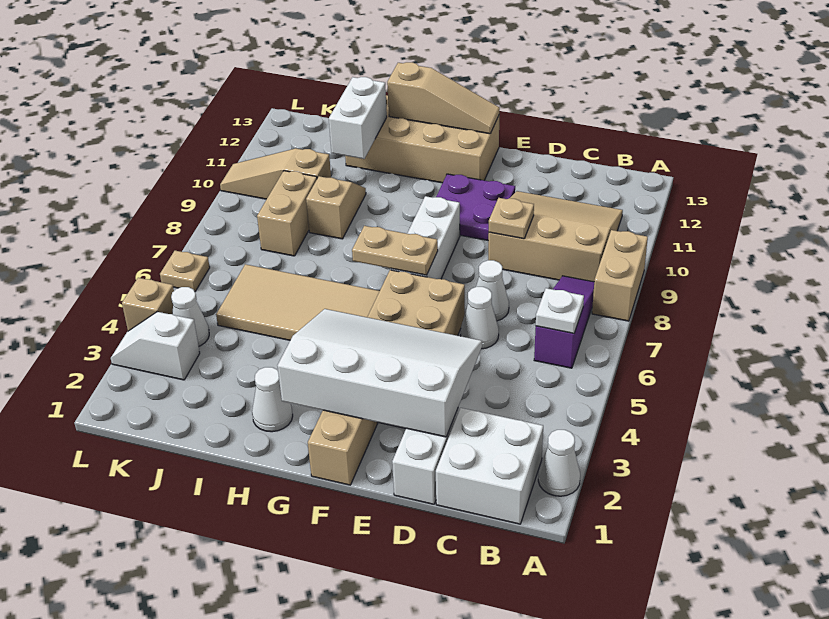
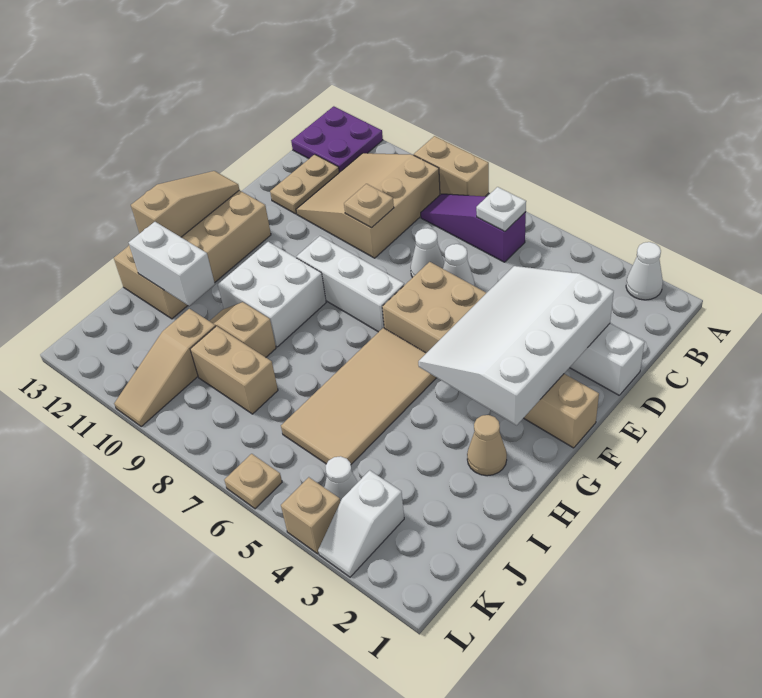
white brick B1:C2 level 1 -> white brick G9:H10 level 1
purple plate E10:F11 level 1 -> purple plate A12:B13 level 1
tan plate F7:G7 level 2 -> tan plate C12:D12 level 1
white cone H2 level 1 -> tan cone H2 level 1

